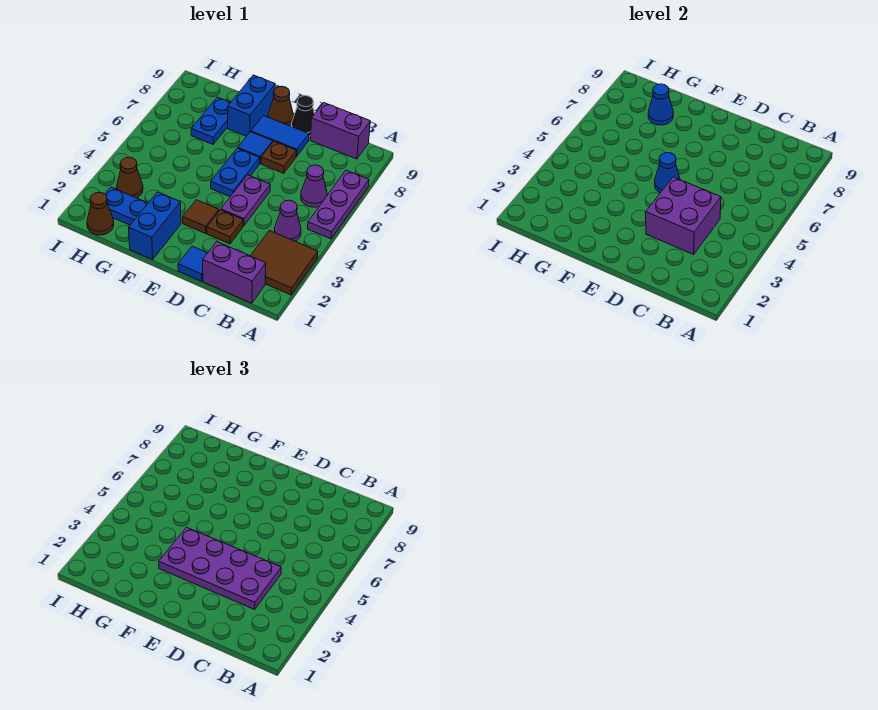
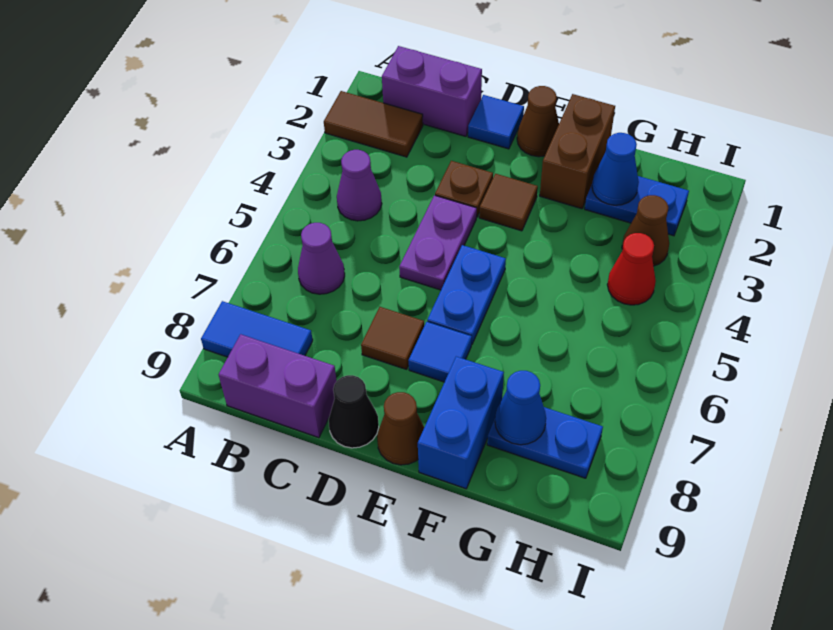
brown tile A2:B3 level 1 -> brown tile A2:B2 level 1
purple plate A5:A7 level 1 -> none
purple brick C3:D4 level 2 -> none
purple plate C3:F4 level 3 -> none
brown plate D7 level 1 -> brown tile D7 level 1
blue tile D8:E8 level 1 -> blue tile A8:B8 level 1
blue cone E5 level 2 -> blue cone G2 level 2
blue brick F1:F2 level 1 -> brown brick F1:F2 level 1
blue plate G7:G8 level 1 -> blue plate G8:H8 level 1
brown cone H1 level 1 -> brown cone E1 level 1
none -> red cone H4 level 1

